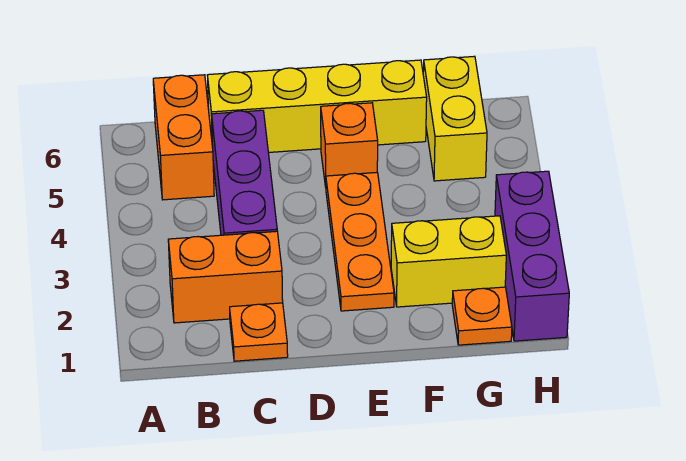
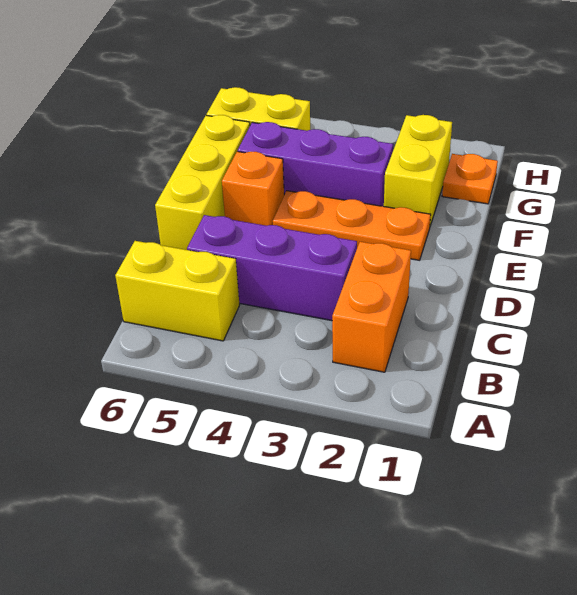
orange brick B5:B6 level 1 -> yellow brick B5:B6 level 1
orange plate C1 level 1 -> none
yellow brick C6:F6 level 1 -> yellow brick D6:F6 level 1
purple brick H1:H3 level 1 -> purple brick F3:F5 level 1

